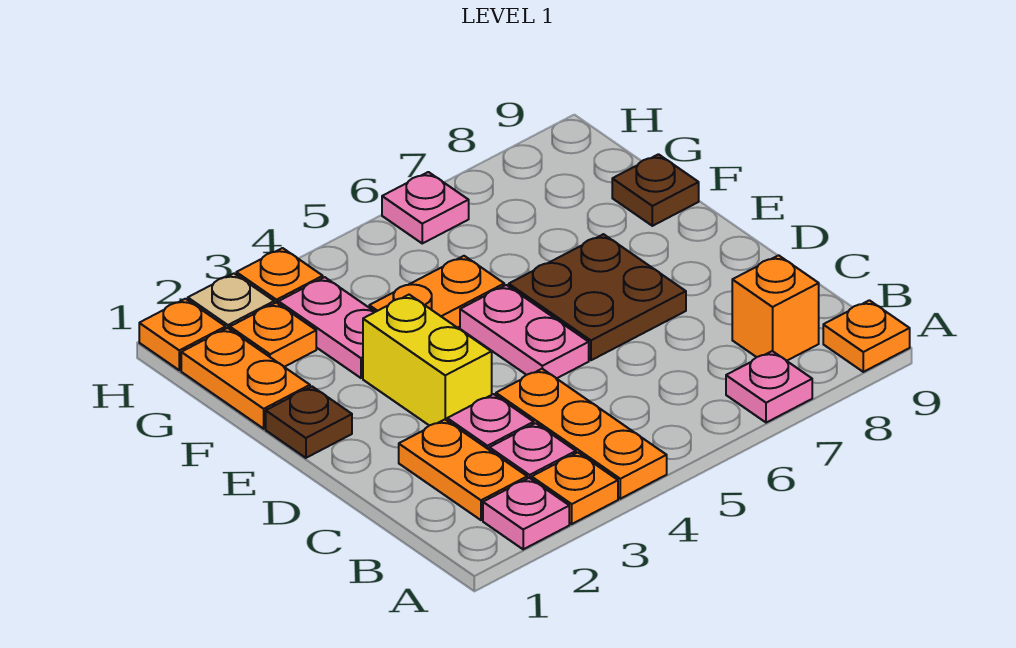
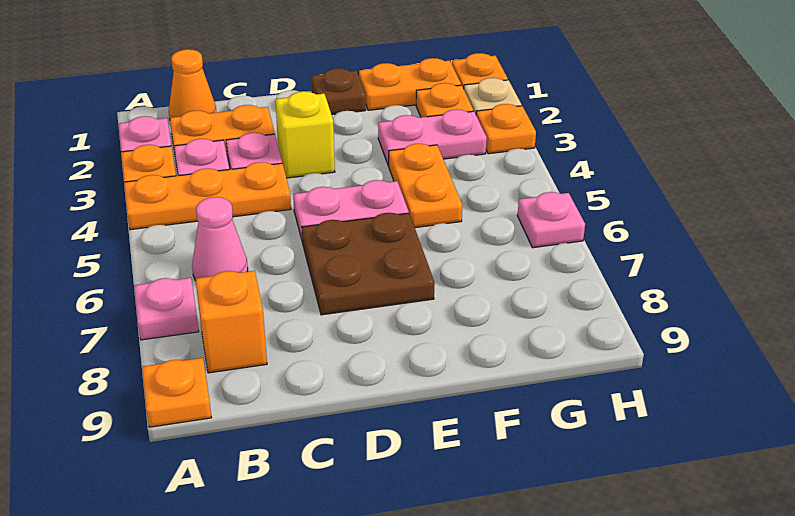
none -> orange cone B1 level 1
none -> pink cone B6 level 1
yellow brick D3:E3 level 1 -> yellow brick D3 level 1
brown plate F9 level 1 -> none

